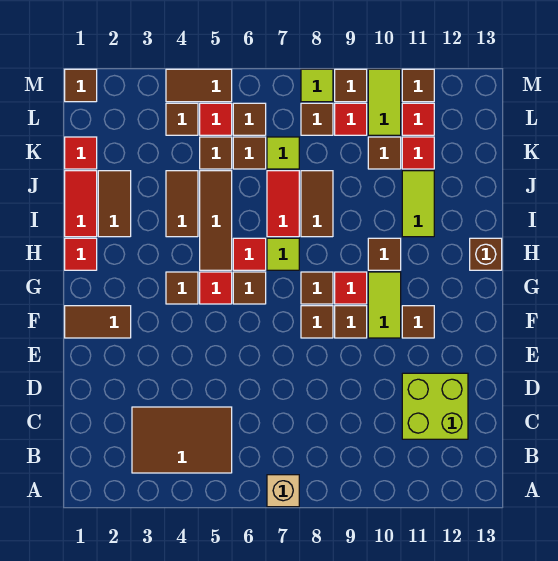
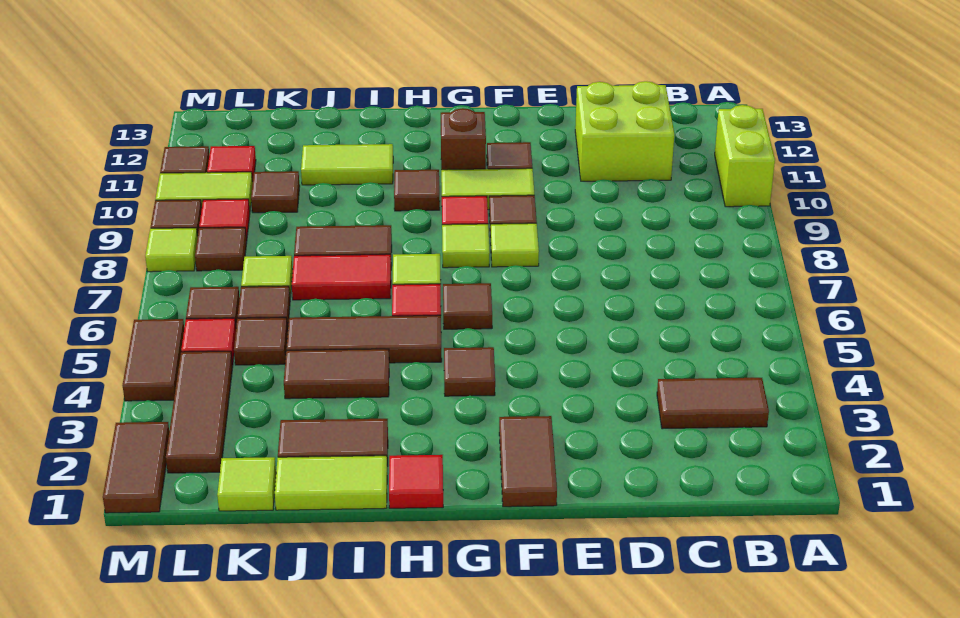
tan brick A7 level 1 -> none
none -> lime brick A10:A11 level 1
brown tile B3:C5 level 1 -> brown tile B3:C3 level 1
brown tile F8 level 1 -> lime tile F8 level 1
red tile G5 level 1 -> none
brown tile G8 level 1 -> lime tile G8 level 1
brown brick H13 level 1 -> brown brick G11 level 1
red tile I1:J1 level 1 -> lime tile I1:J1 level 1
red tile K1 level 1 -> lime tile K1 level 1
red tile K11 level 1 -> none
brown tile L4 level 1 -> brown tile L2:L4 level 1
brown tile M1 level 1 -> brown tile M1:M2 level 1

